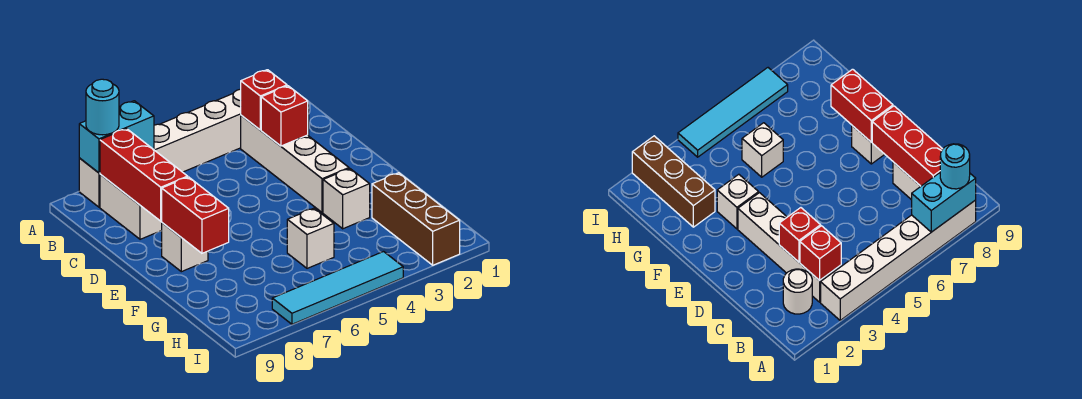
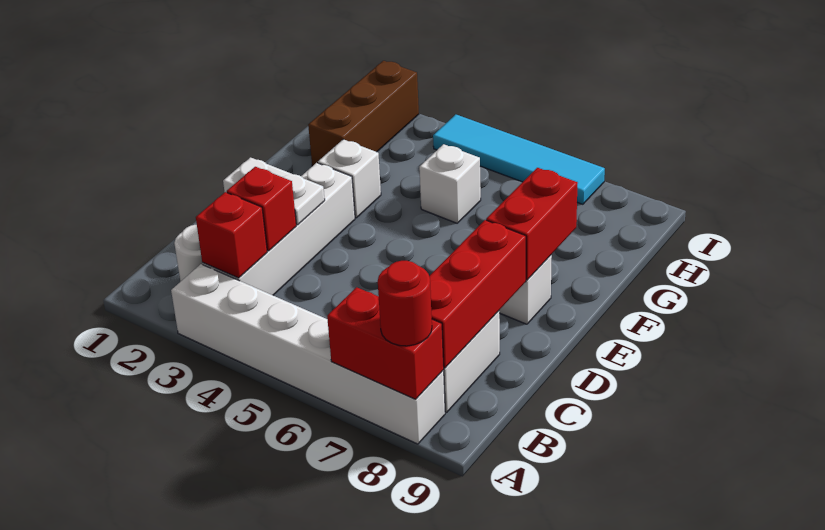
cyan brick A7:A8 level 2 -> red brick A7:A8 level 2
cyan round brick A8 level 3 -> red round brick A8 level 3
none -> white plate D2:D3 level 2

